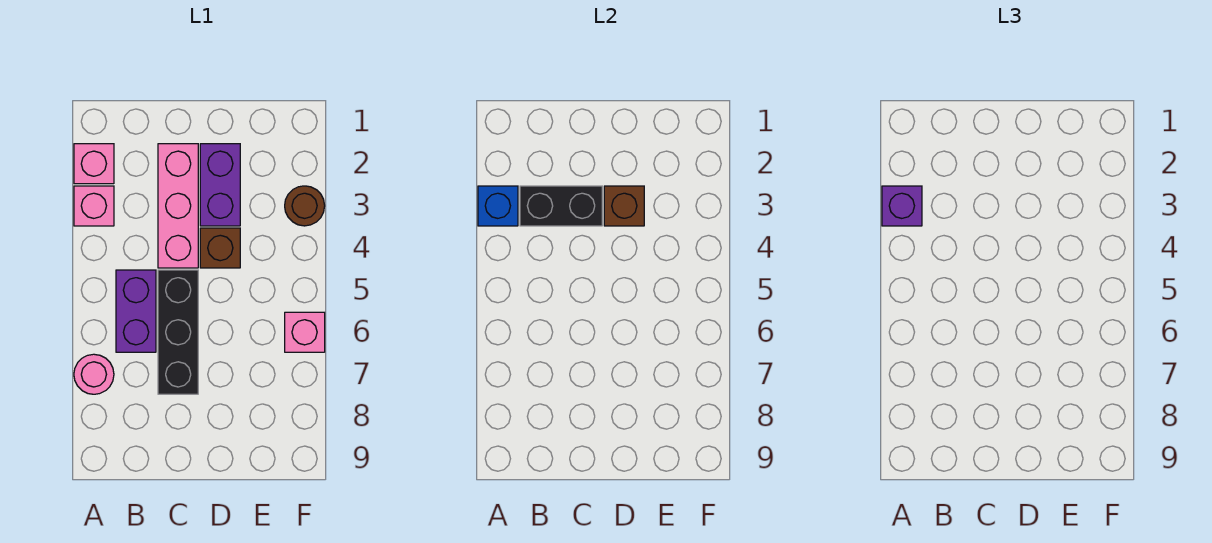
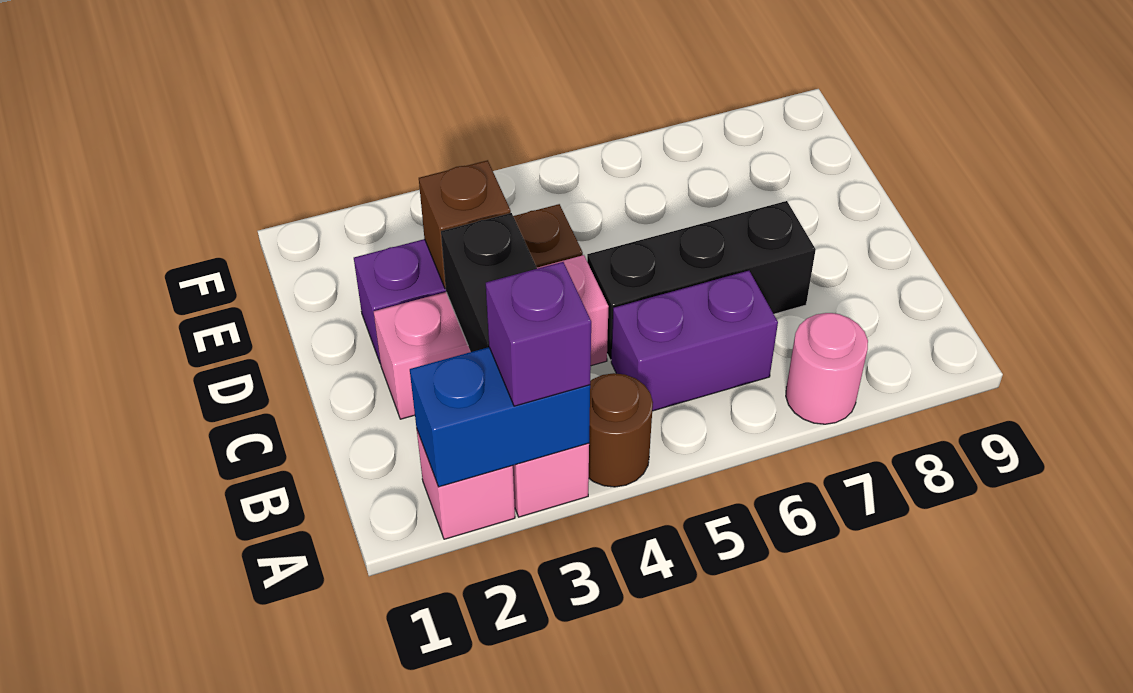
blue brick A3 level 2 -> blue brick A2:A3 level 2
brown round brick F3 level 1 -> brown round brick A4 level 1
pink brick F6 level 1 -> none

